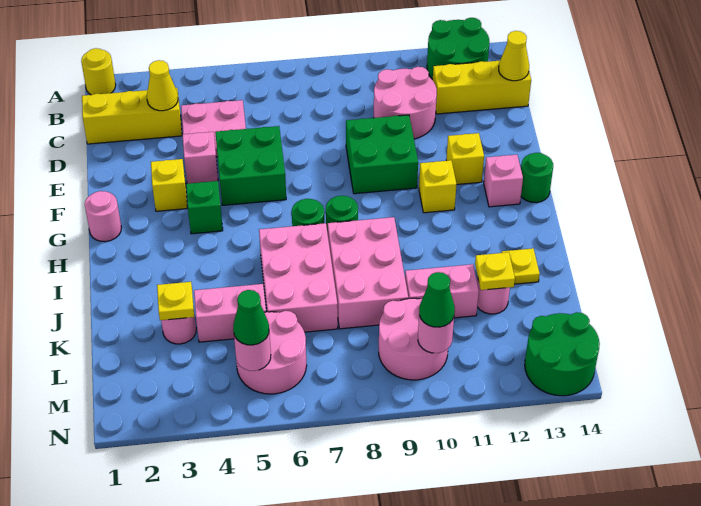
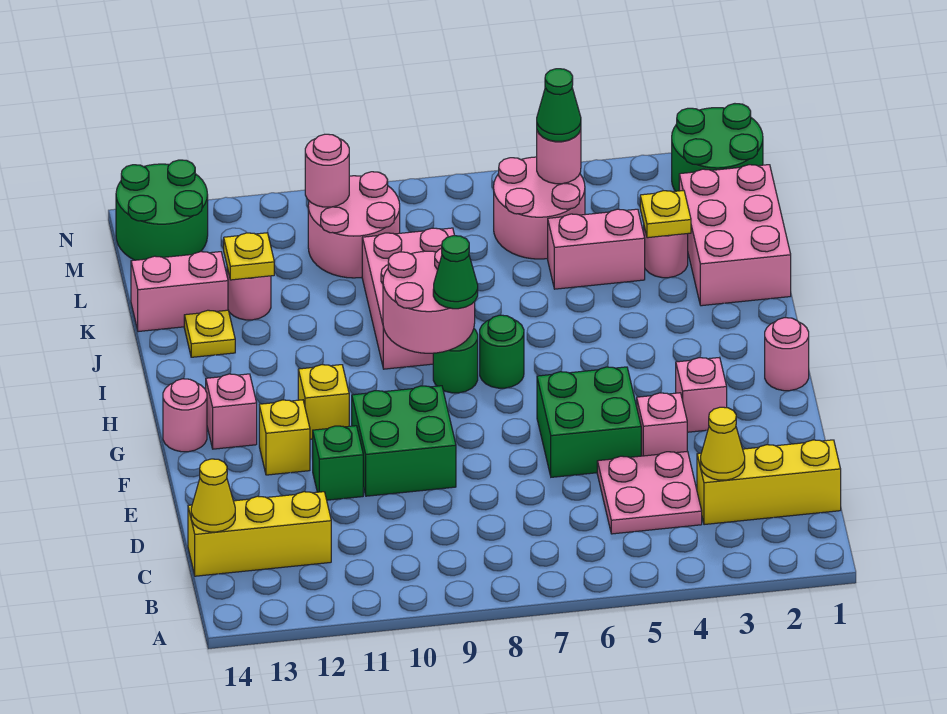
yellow round brick A1 level 1 -> none
green round brick A12:B13 level 1 -> green round brick M1:N2 level 1
pink round brick C10:D11 level 1 -> pink round brick H8:I9 level 2
yellow brick F3 level 1 -> pink brick F3 level 1
green brick G4 level 1 -> green brick E11 level 1
green round brick G14 level 1 -> pink round brick G14 level 1
pink brick I6:K7 level 1 -> pink brick J1:L2 level 1
pink brick K10:K11 level 1 -> pink brick K13:K14 level 1
green cone M10 level 3 -> green cone H8 level 3

